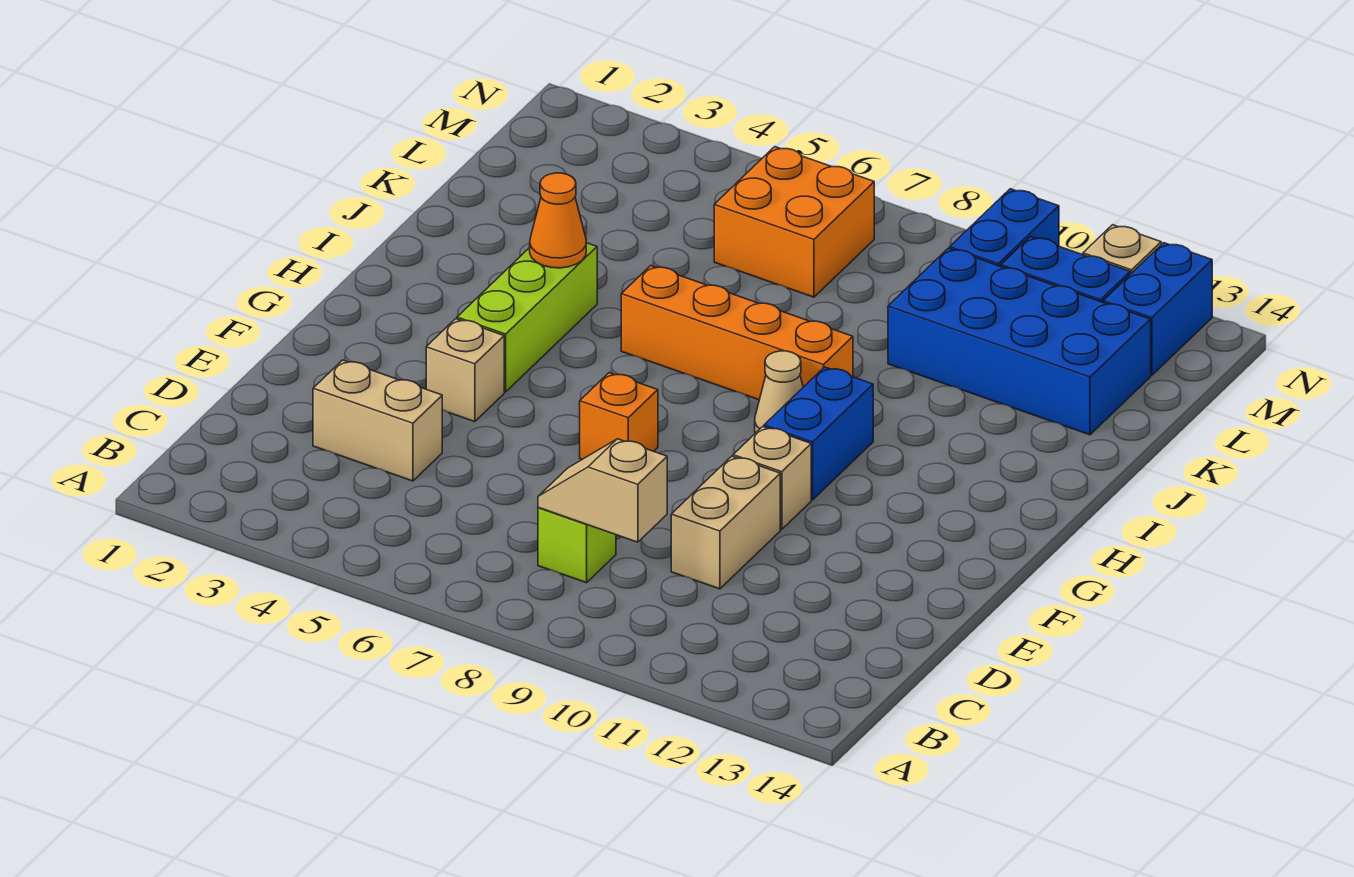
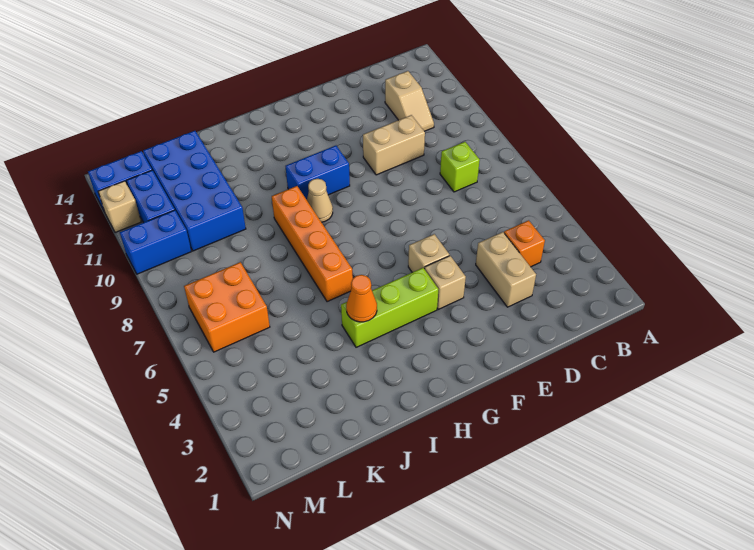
tan slope C8:C9 level 2 top 9 -> tan slope C11:C12 level 1 top 12
orange brick F7 level 1 -> orange brick C4 level 1
tan brick F10 level 1 -> tan brick F5 level 1

